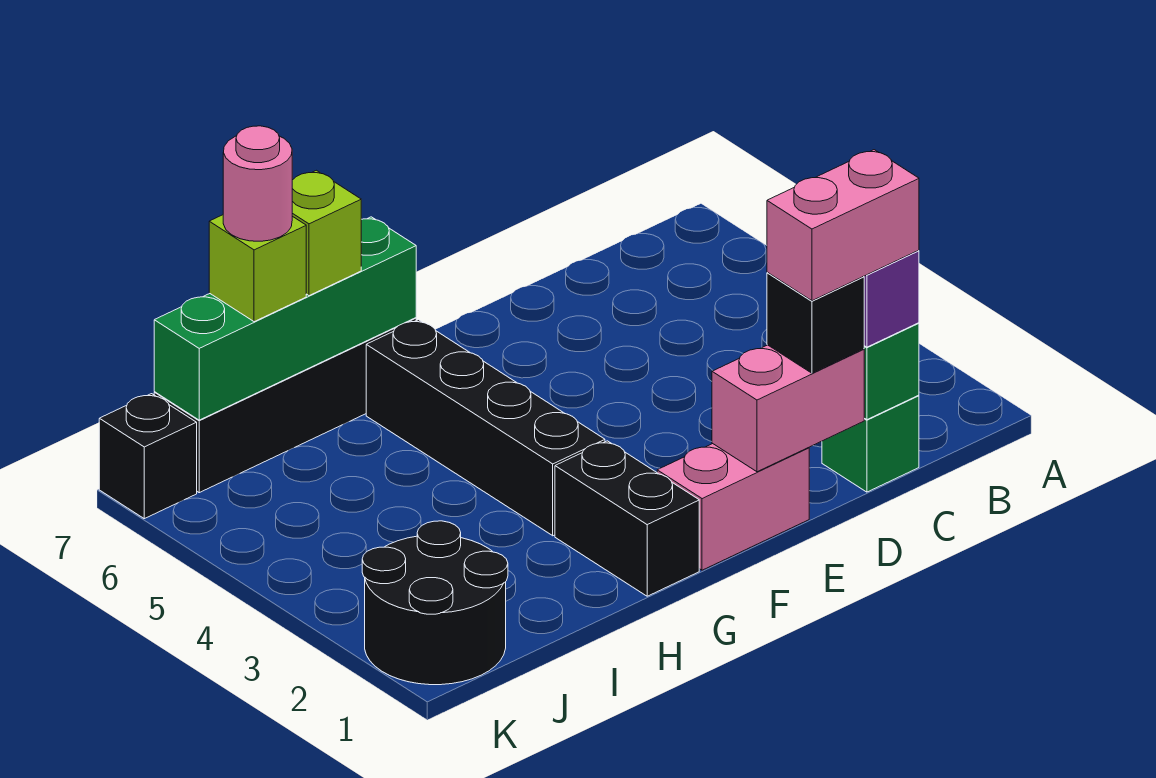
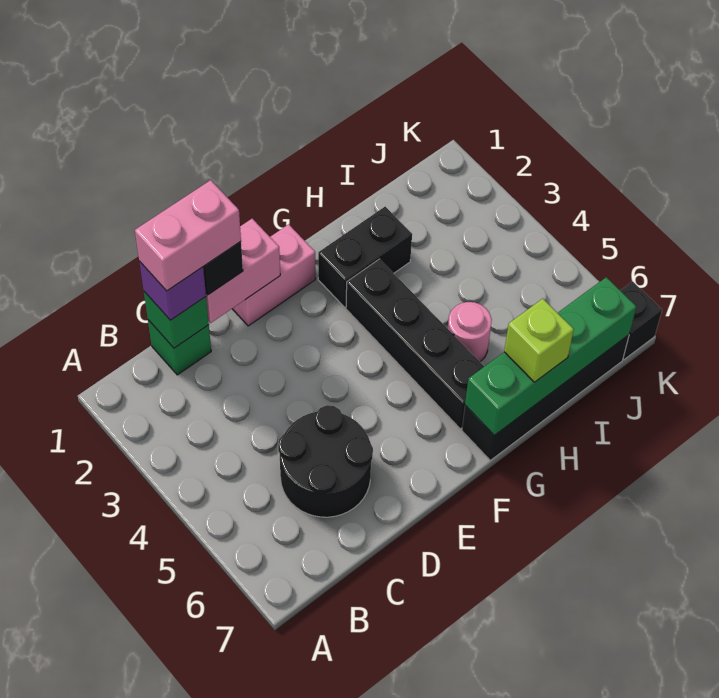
black brick G1:G2 level 1 -> black brick G2:H2 level 1
lime brick I7 level 3 -> none
pink round brick I7 level 4 -> pink round brick H5 level 1
black round brick J1:K2 level 1 -> black round brick C5:D6 level 1

